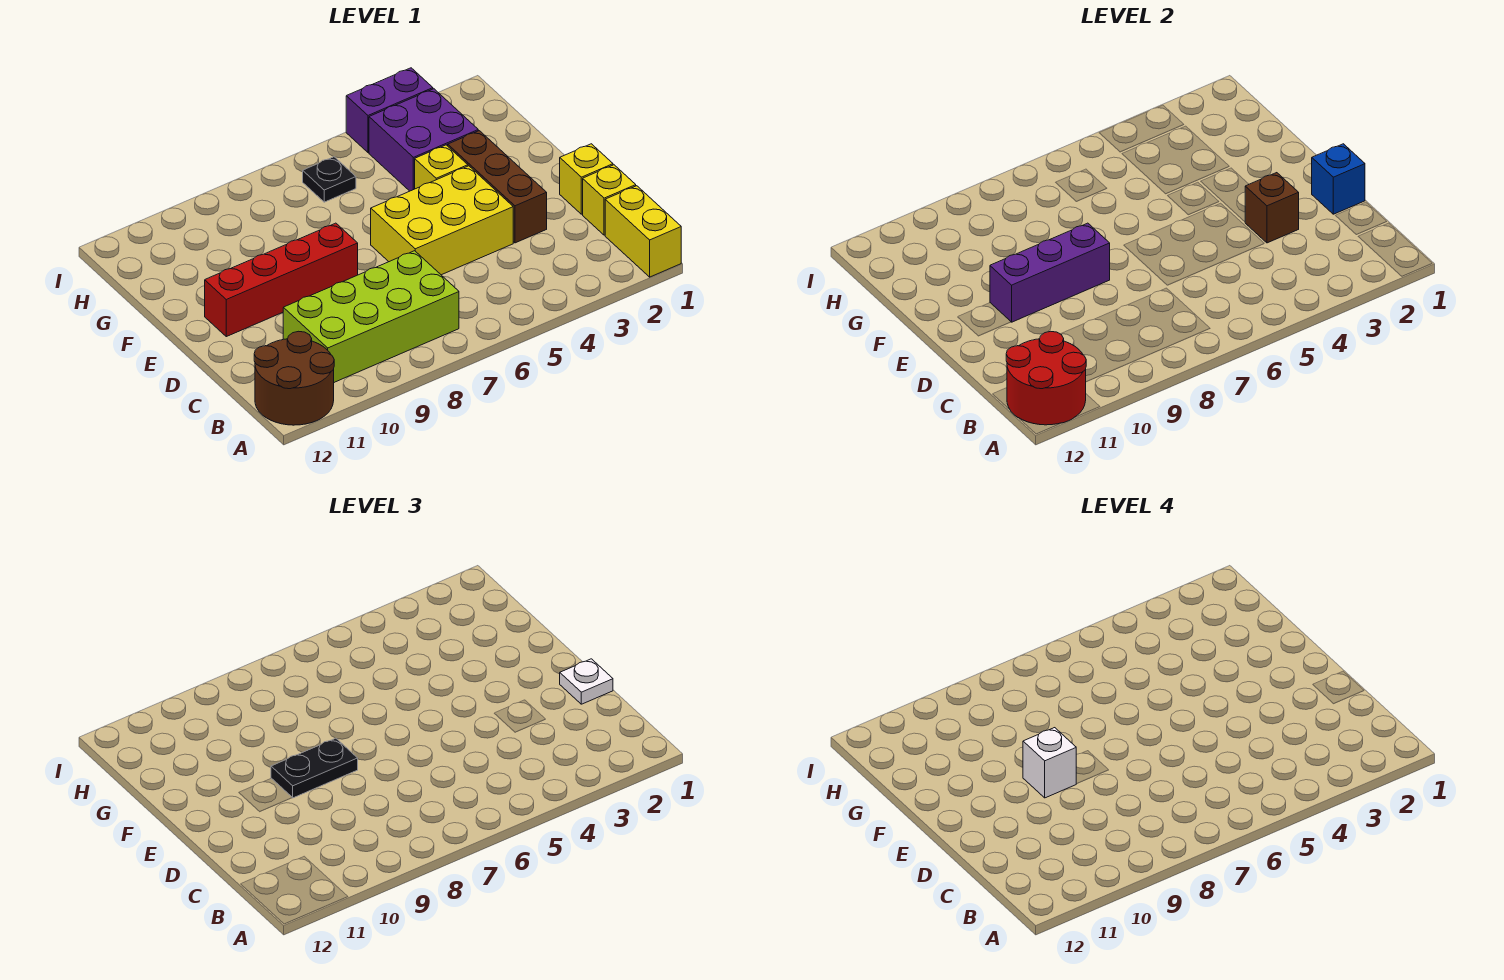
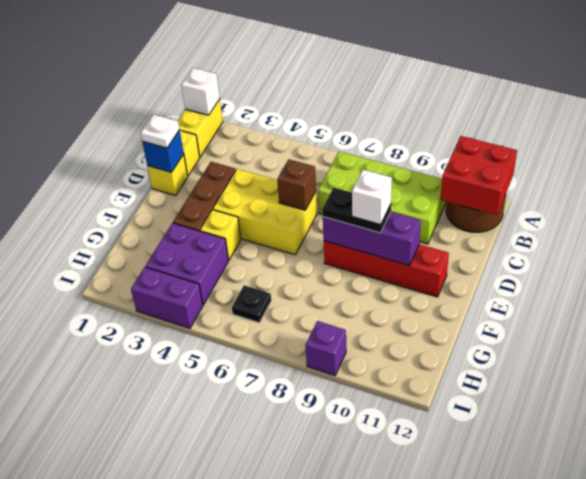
none -> white brick A1 level 2
red round brick A11:B12 level 2 -> red brick A11:B12 level 2
brown brick D3 level 2 -> brown brick D6 level 2
none -> purple brick I9 level 1

